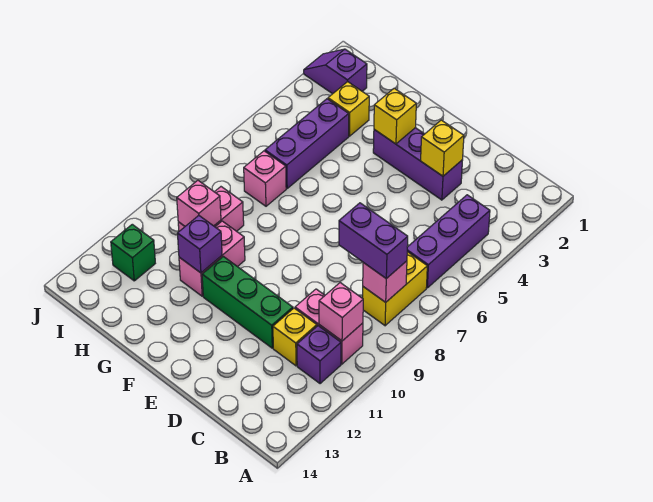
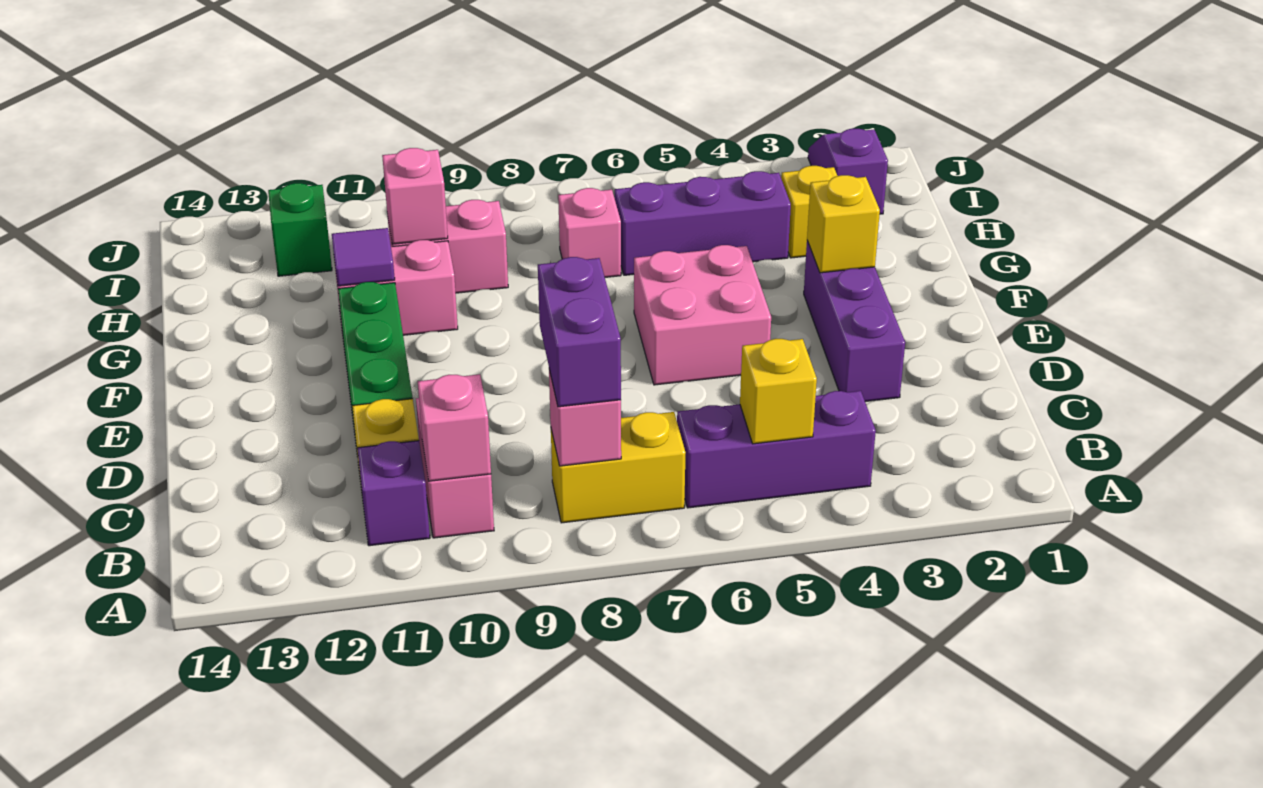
yellow brick D3 level 2 -> yellow brick B5 level 2
none -> pink brick E5:F6 level 1
purple brick G11 level 2 -> purple tile G11 level 2

